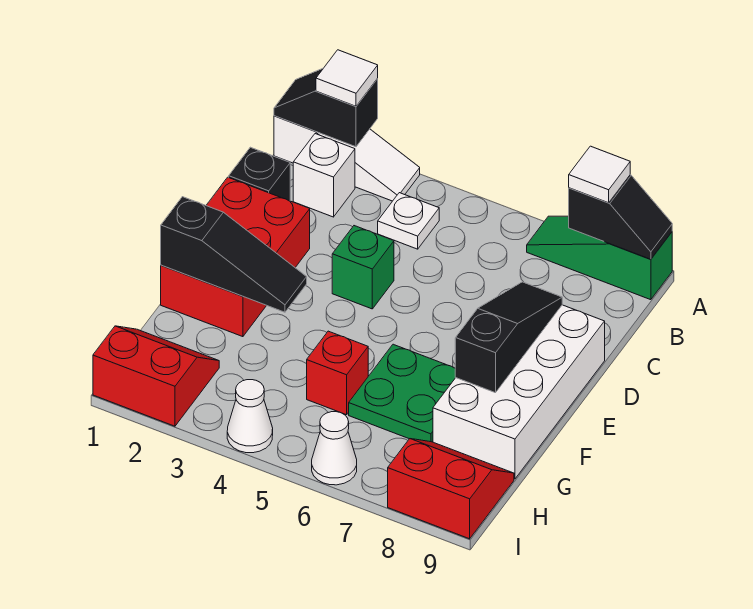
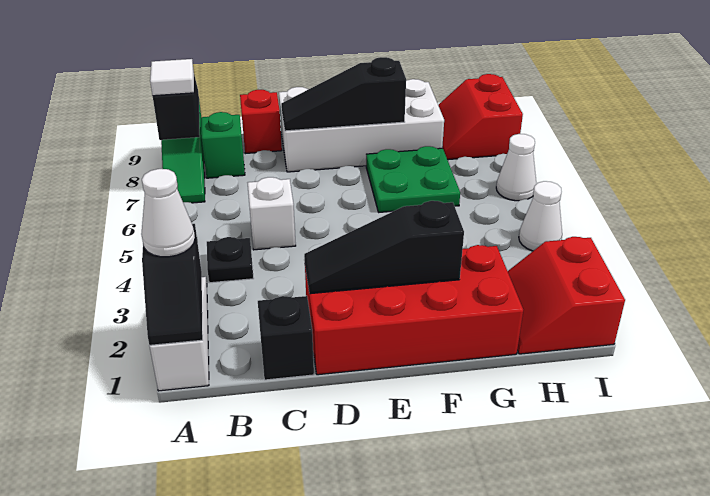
white tile A2 level 3 -> white cone A2 level 3
white brick B2 level 1 -> white brick C5 level 1
white plate B4 level 1 -> black plate B4 level 1
red brick D1:F2 level 1 -> red brick D1:G2 level 1
green brick D4 level 1 -> green brick B8 level 1
black slope F1:F3 level 2 top 1 -> black slope D2:F2 level 2 top F
red brick G5 level 1 -> red brick C9 level 1

